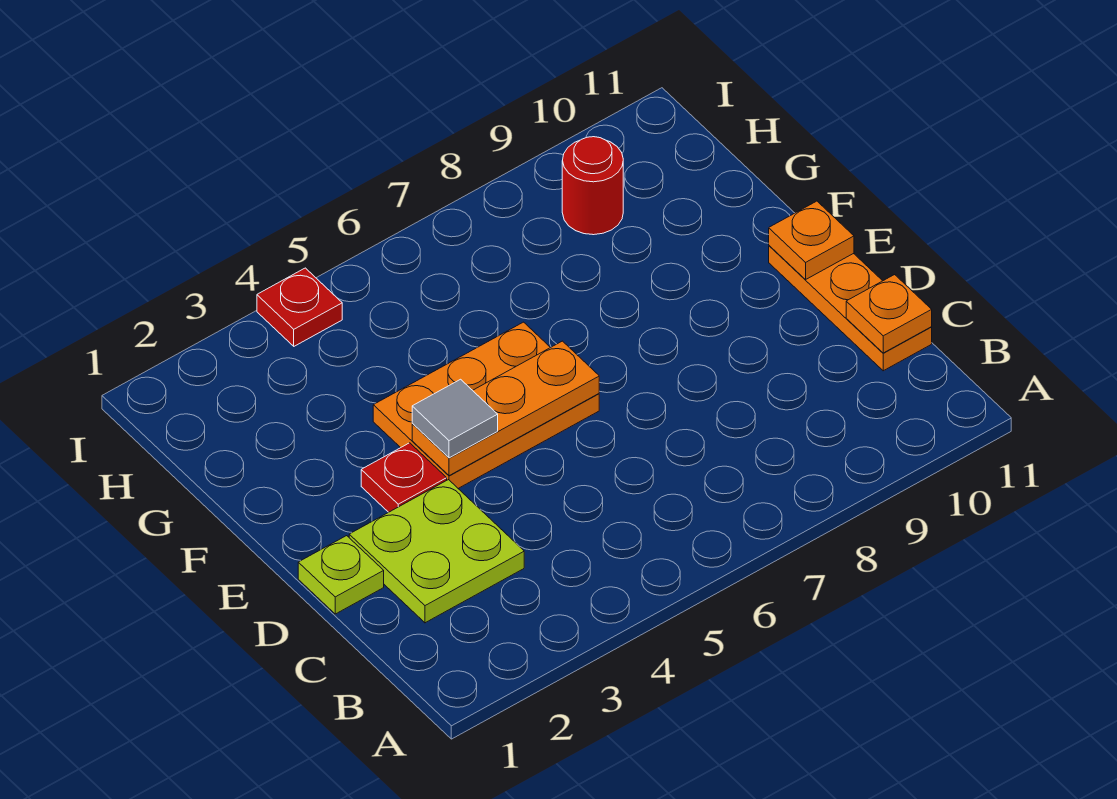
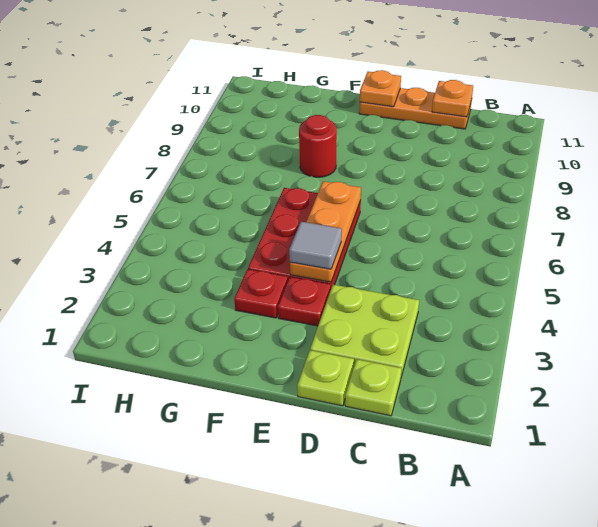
none -> lime plate C1 level 1
orange plate E4:F6 level 1 -> red plate E4:F6 level 1
red round brick H9 level 1 -> red round brick F8 level 1
red plate I4 level 1 -> red plate F3 level 1

